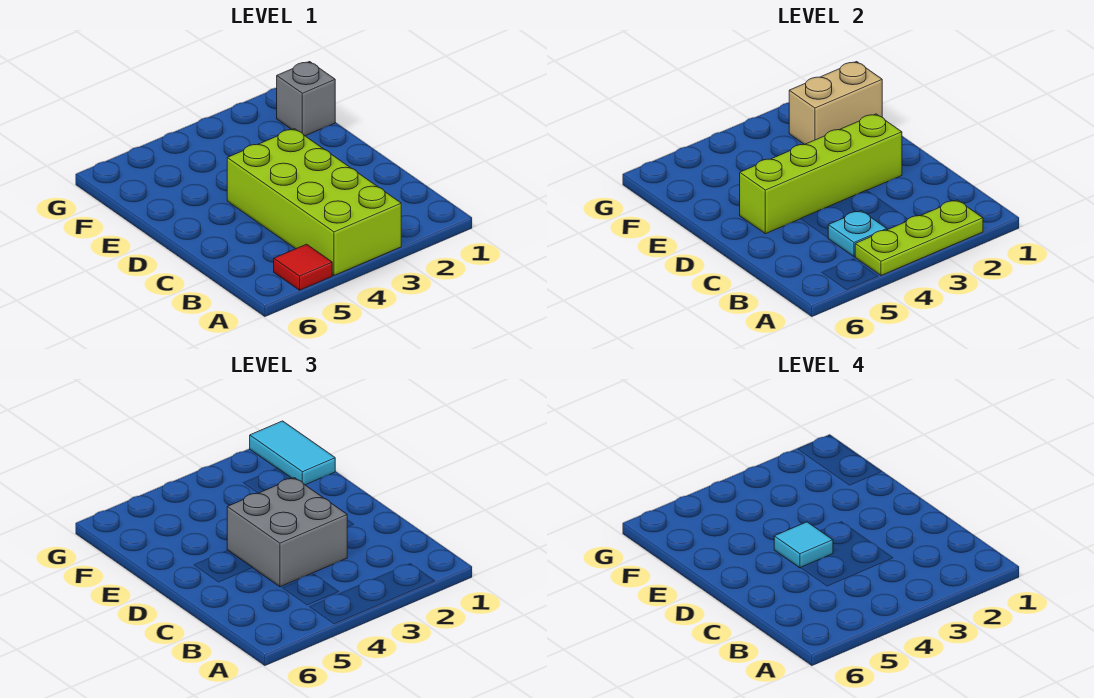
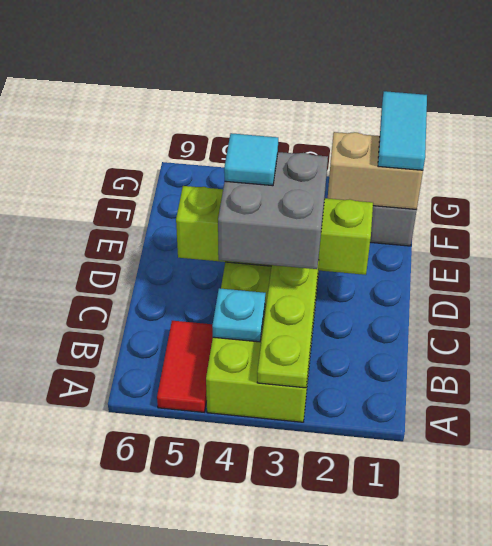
lime plate A2:A4 level 2 -> lime plate A3:C3 level 2
red tile A5 level 1 -> red tile A5:B5 level 1

